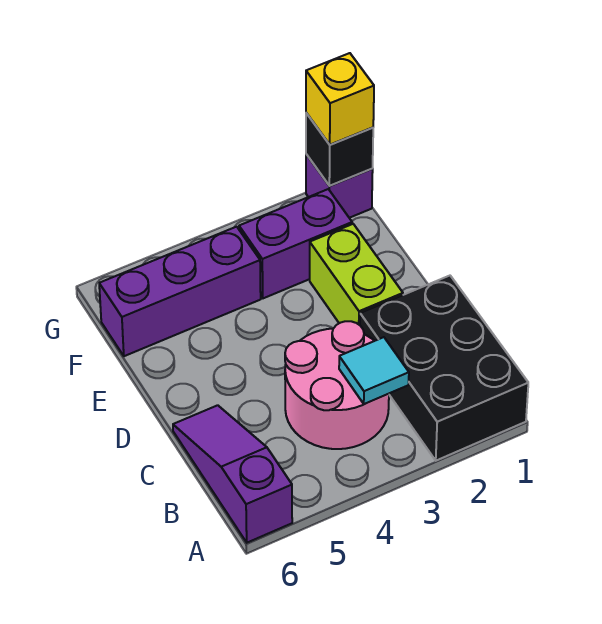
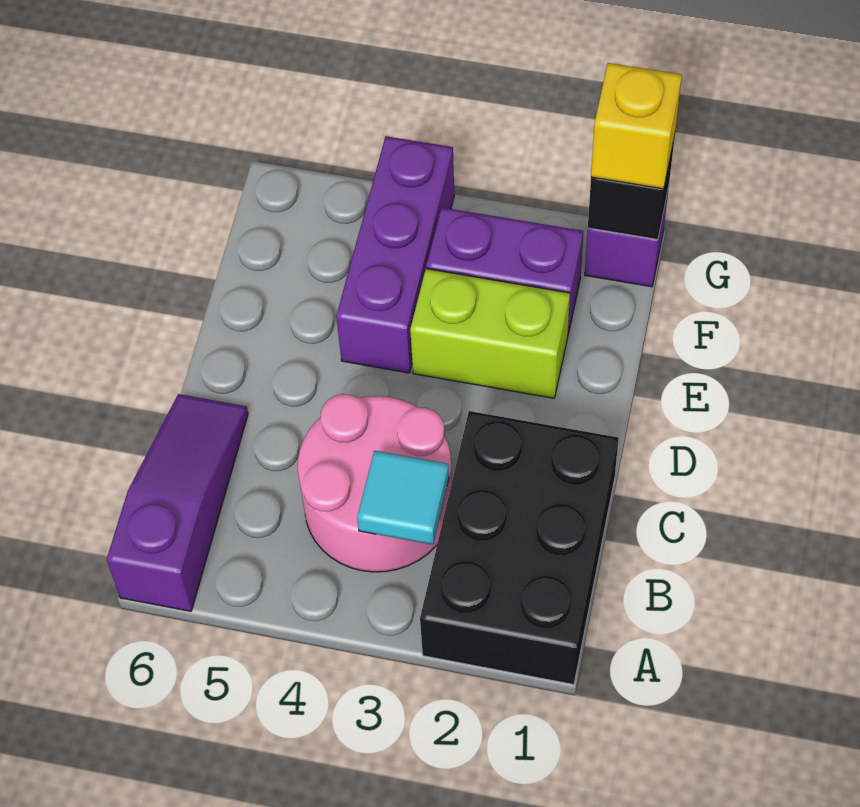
lime brick D2:E2 level 1 -> lime brick E2:E3 level 1
purple brick F4:F6 level 1 -> purple brick E4:G4 level 1

